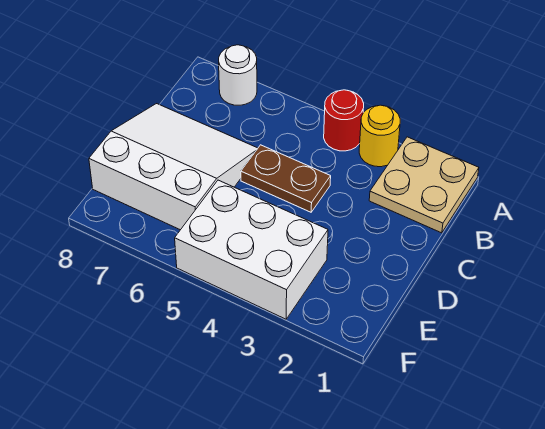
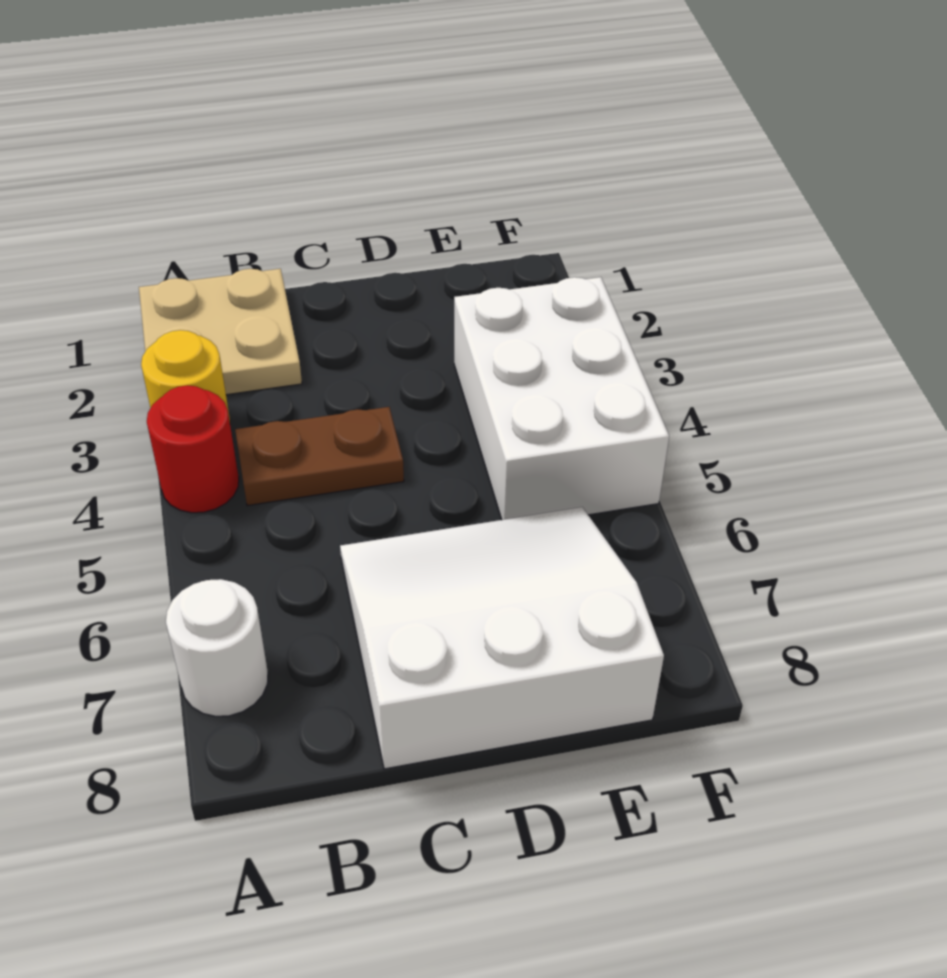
brown plate C4:C5 level 1 -> brown plate B4:C4 level 1
white slope C6:E8 level 1 top E -> white slope C6:E8 level 1 top 8

